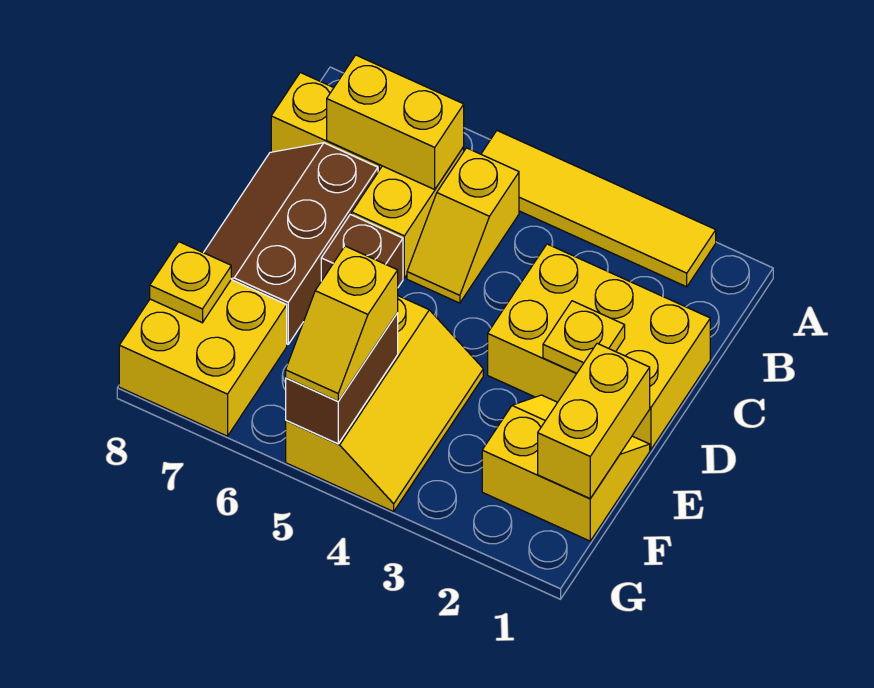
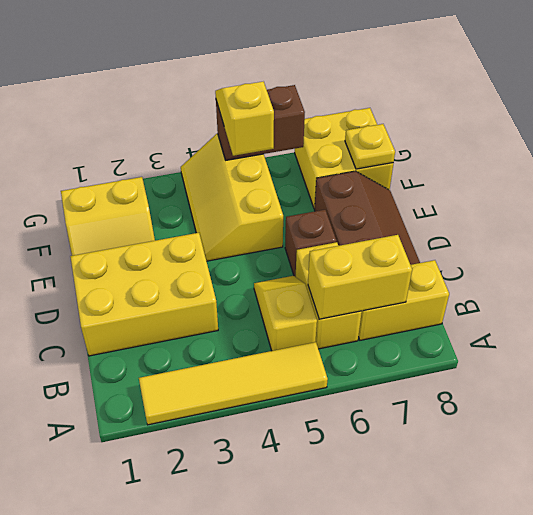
yellow plate D2 level 2 -> none
yellow brick E1:F1 level 2 -> none
brown brick F5:G5 level 2 -> brown brick G5:G6 level 2

